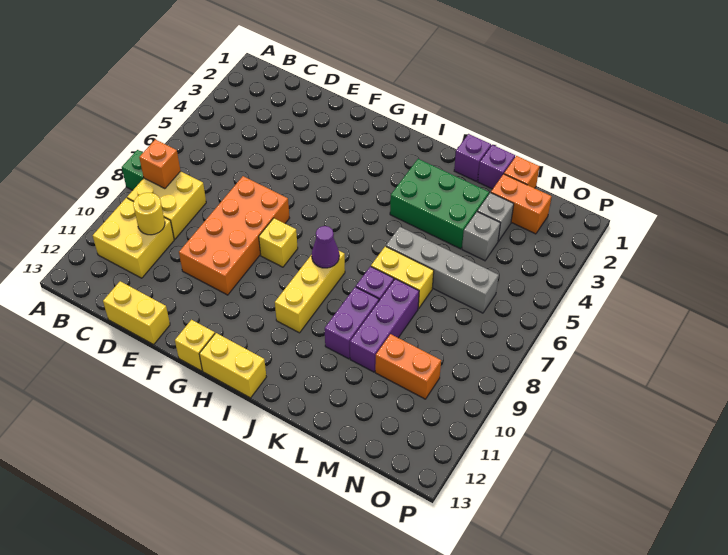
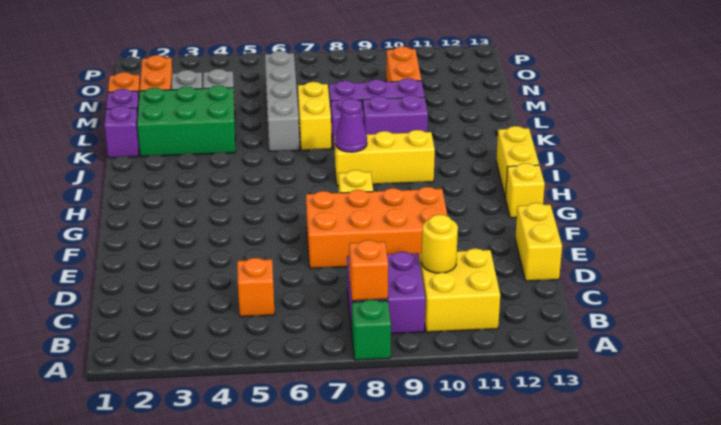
yellow brick B8:C9 level 1 -> purple brick B8:C9 level 1
none -> orange brick C5 level 1
green brick J3:L4 level 1 -> green brick K2:L4 level 1

